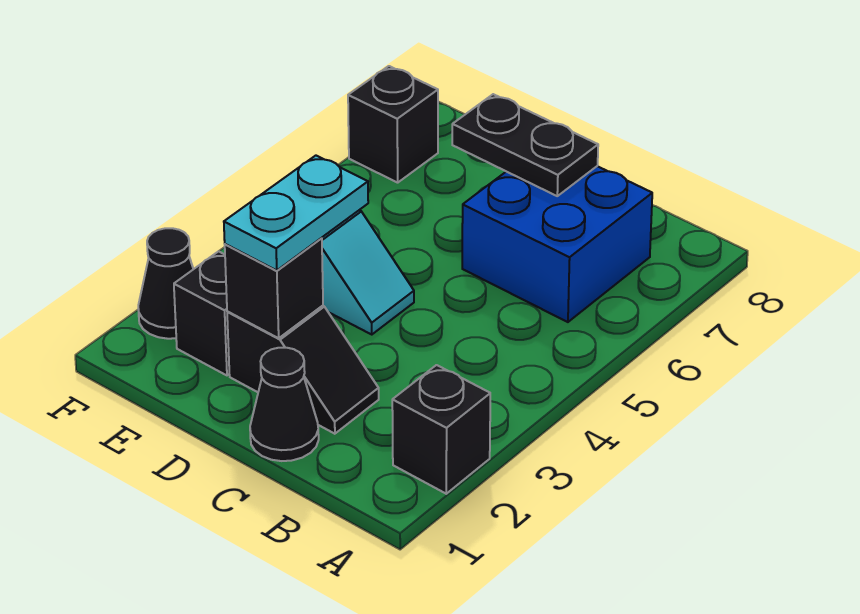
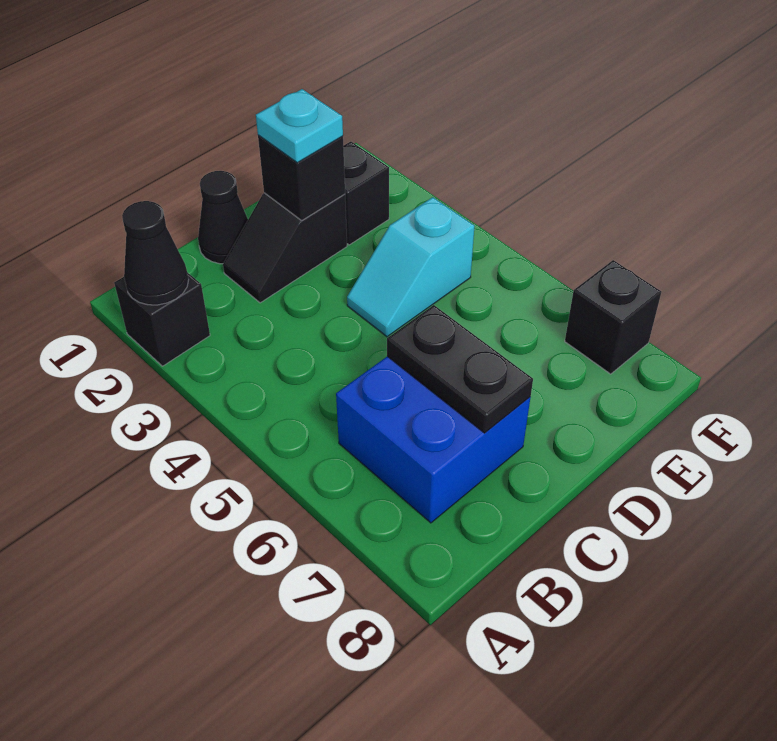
black plate C7:D7 level 2 -> black plate C6:C7 level 2
cyan plate D2:D3 level 3 -> cyan plate D2 level 3
black cone F2 level 1 -> black cone A2 level 2

